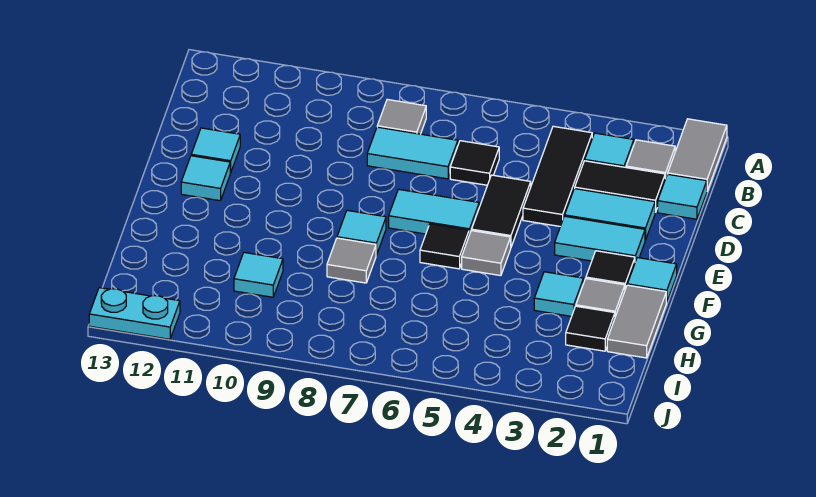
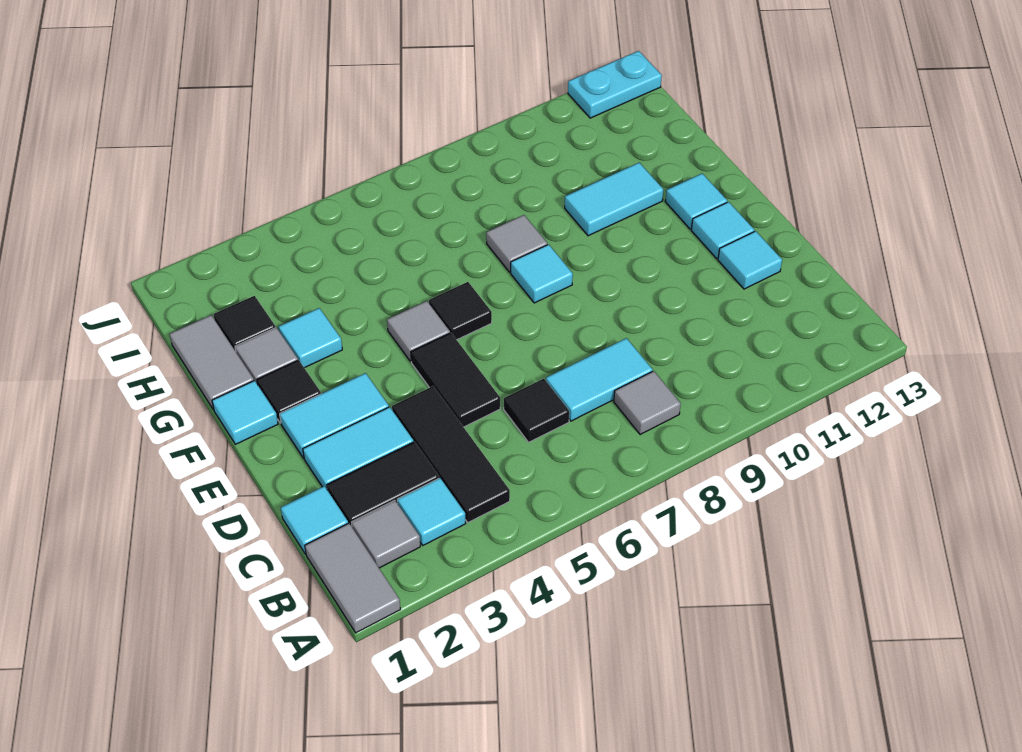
cyan tile E6:E7 level 1 -> cyan tile G10:G11 level 1
cyan tile H10 level 1 -> cyan tile F12 level 1

